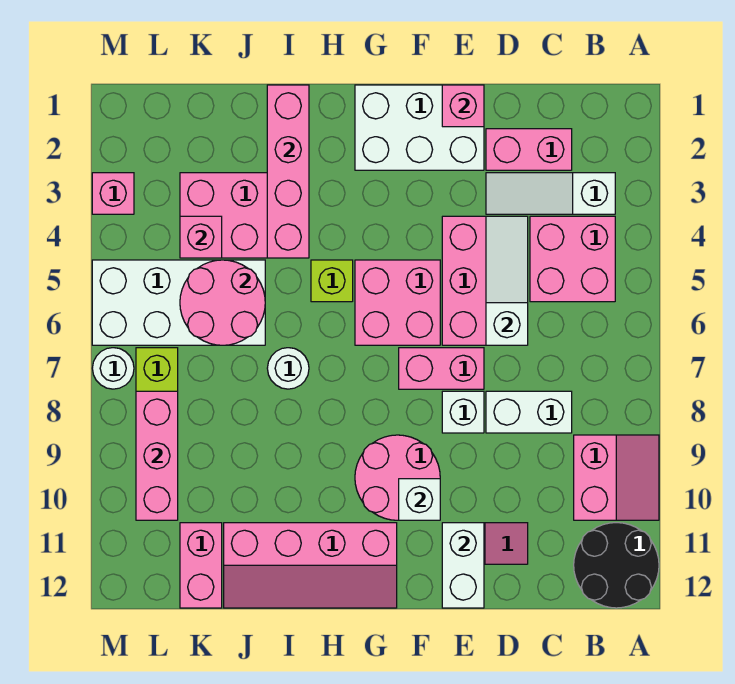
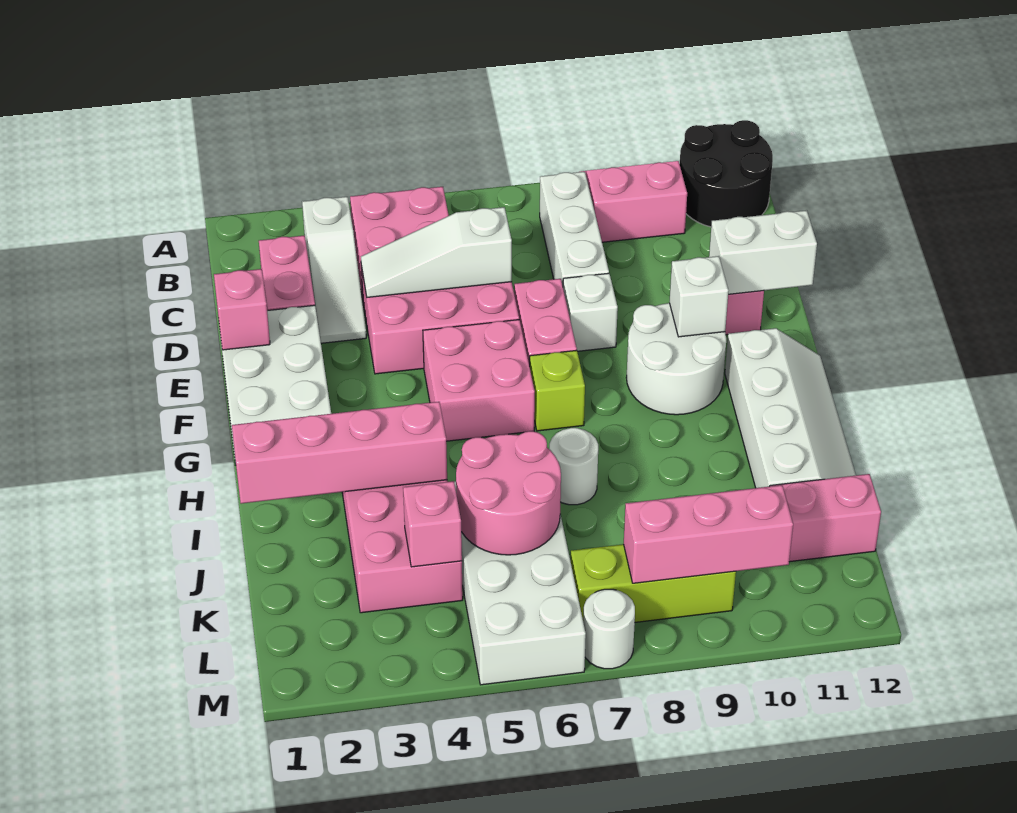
white brick C8:D8 level 1 -> white brick B8:D8 level 1
pink round brick F9:G10 level 1 -> white round brick F9:G10 level 1
pink slope G11:J12 level 1 top 11 -> white slope G11:J12 level 1 top 11
lime brick H5 level 1 -> lime brick G7 level 1
pink brick M3 level 1 -> none

